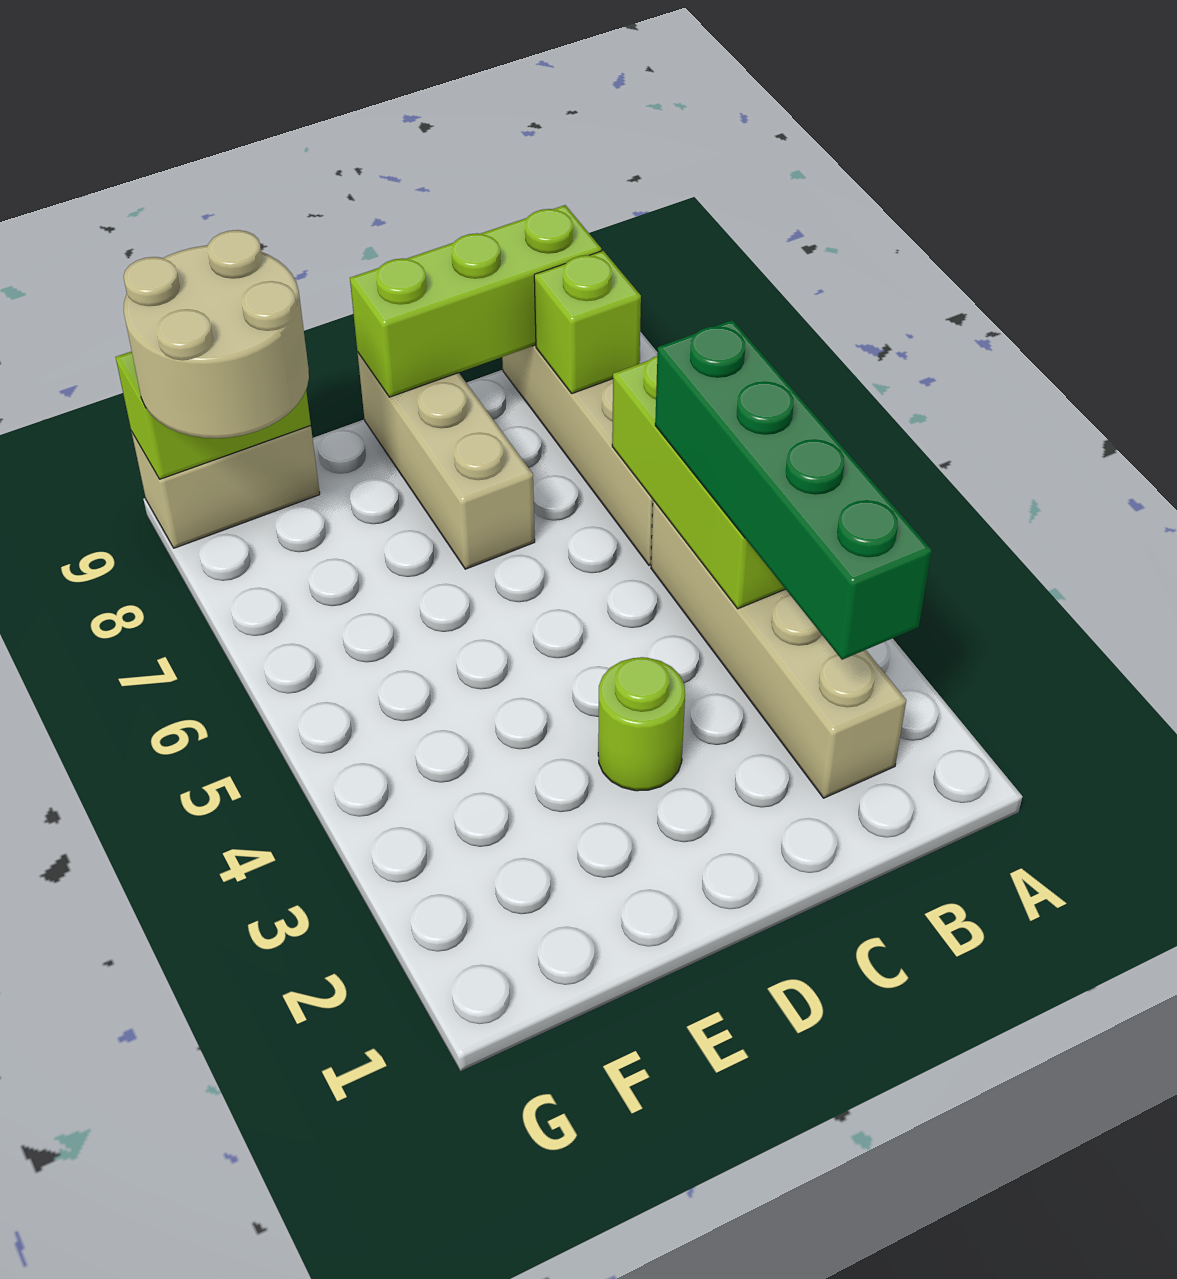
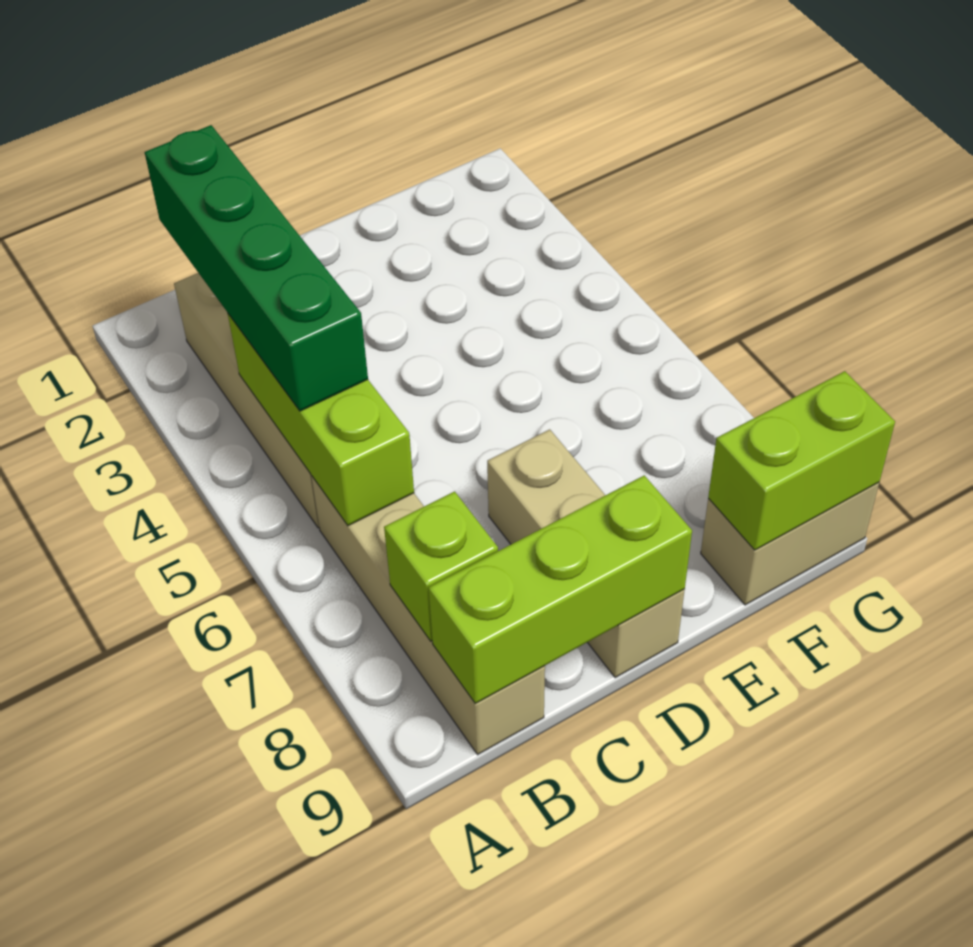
lime round brick D3 level 1 -> none
tan round brick F8:G9 level 3 -> none

